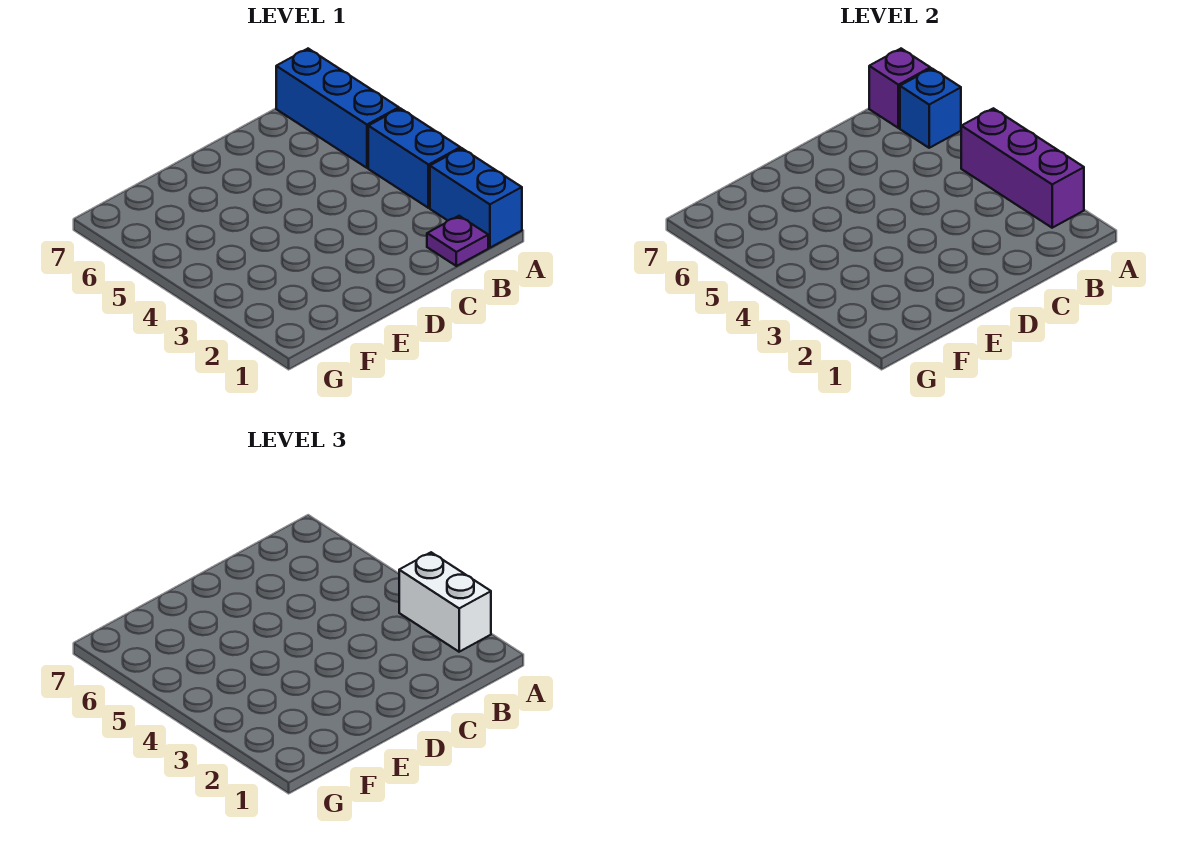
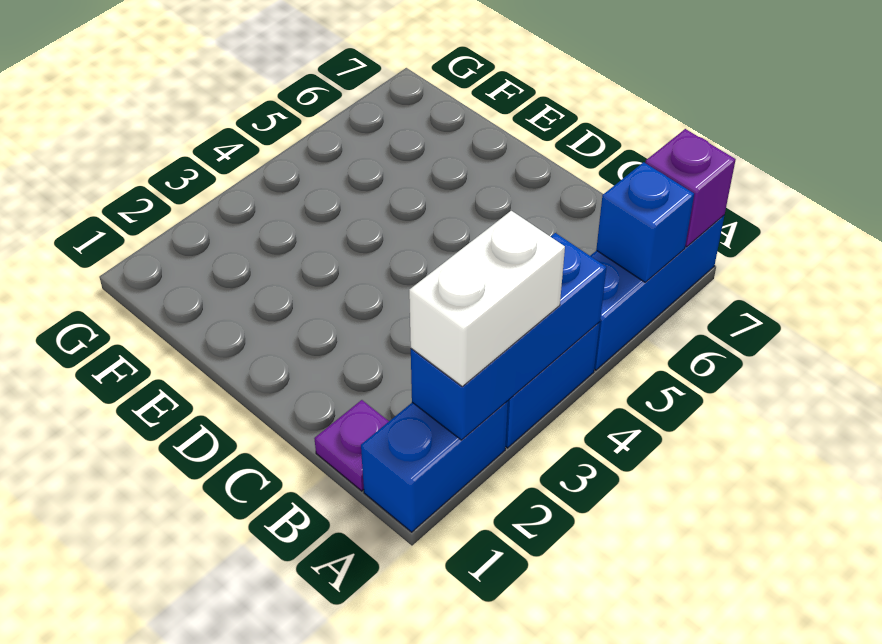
purple brick A2:A4 level 2 -> blue brick A2:A4 level 2

